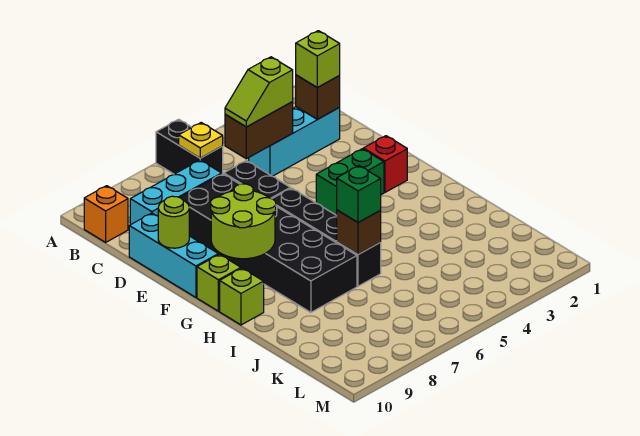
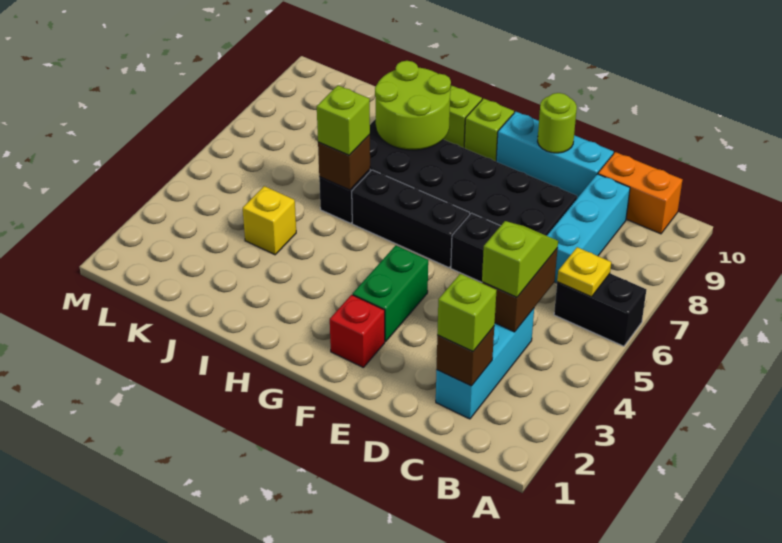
orange brick B10 level 1 -> orange brick B10:C10 level 1
lime round brick F8:G9 level 2 -> lime round brick H8:I9 level 2
green brick I6 level 3 -> lime brick I6 level 3
none -> yellow brick J4 level 1

